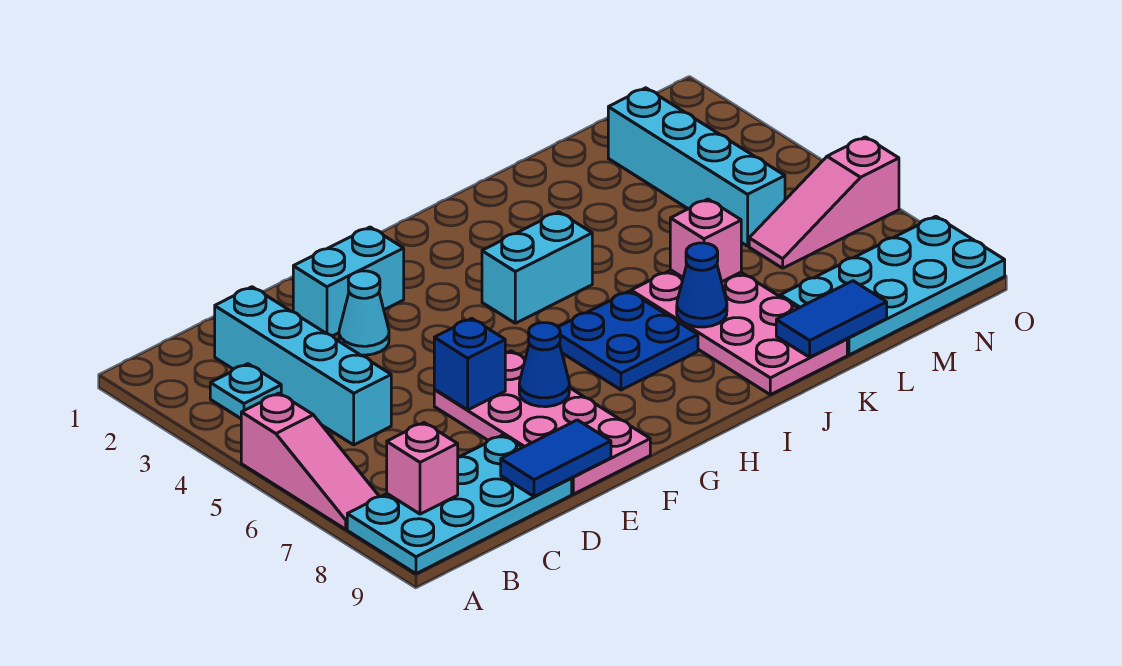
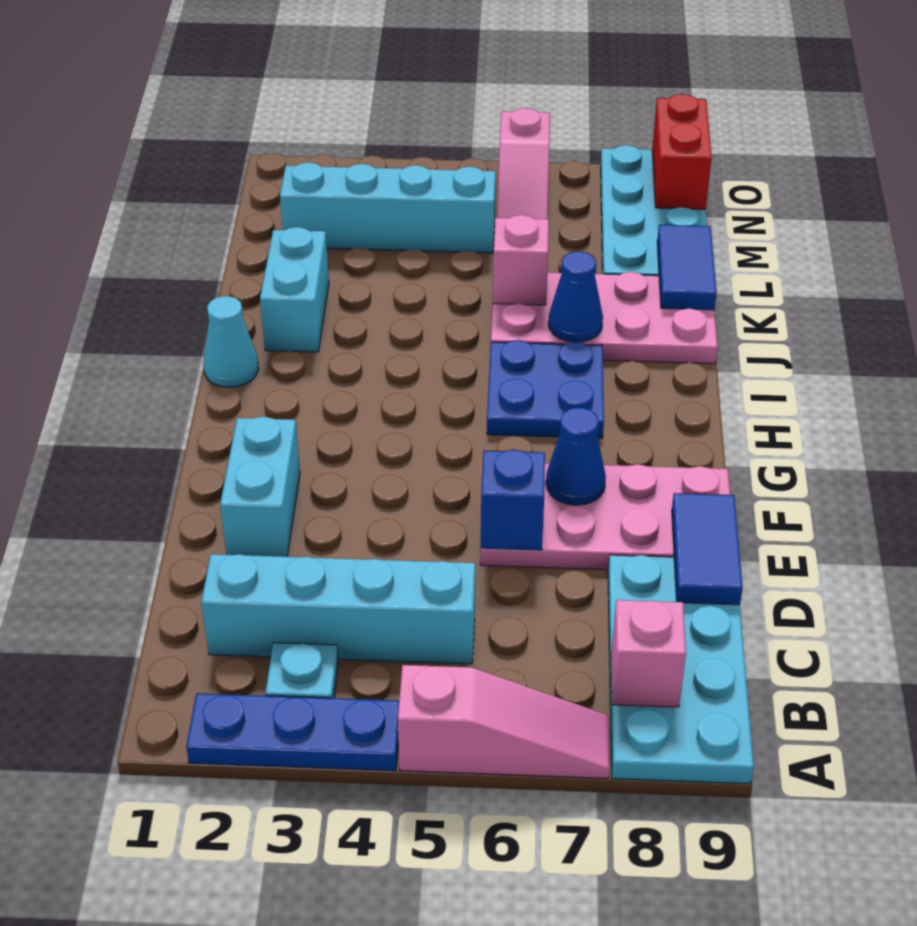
none -> blue plate A2:A4 level 1
cyan cone E3 level 1 -> cyan cone I1 level 1
cyan brick H4:I4 level 1 -> cyan brick J2:K2 level 1
none -> red brick N9:O9 level 2

